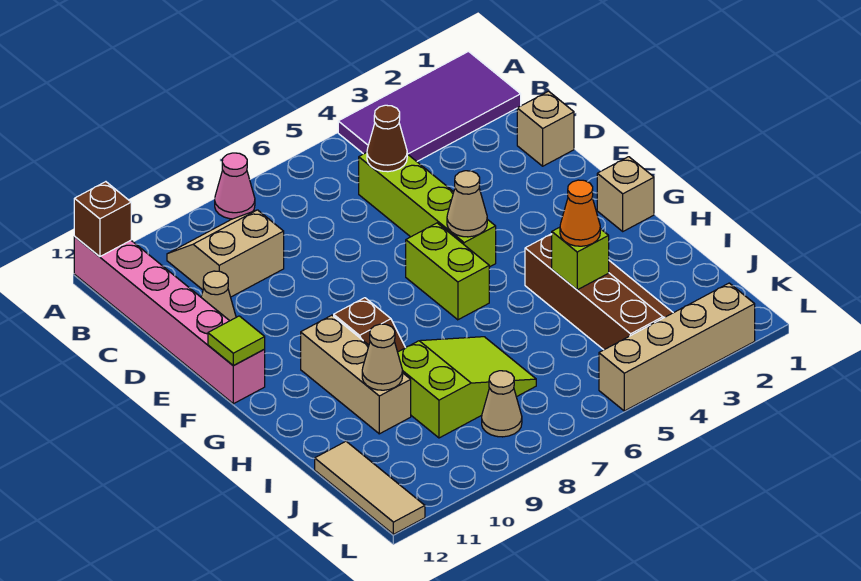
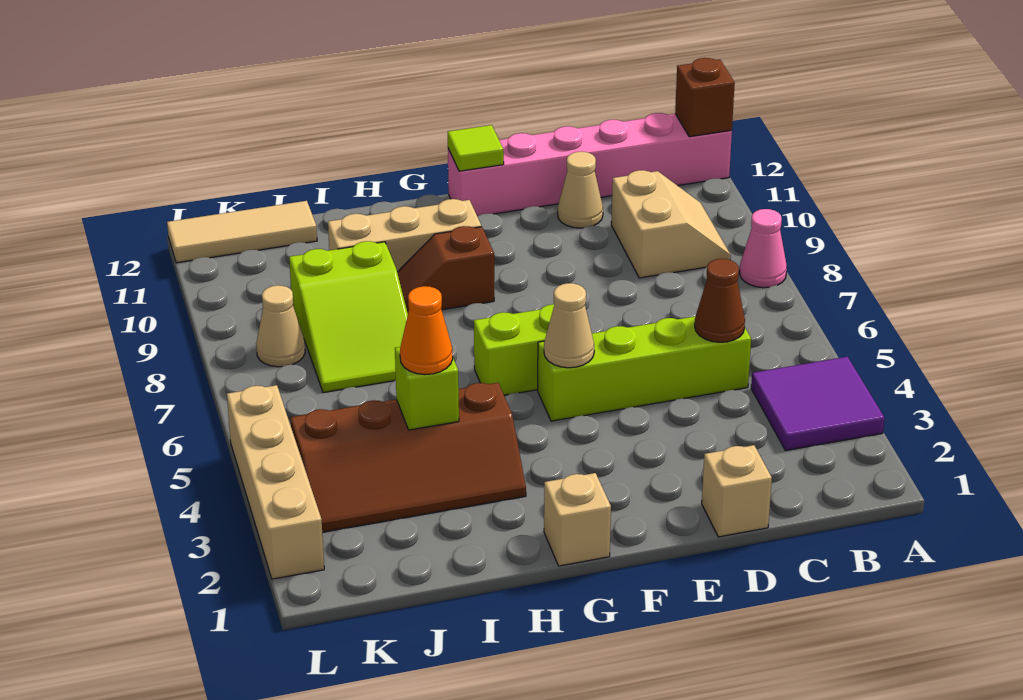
purple tile A1:B4 level 1 -> purple tile A3:B4 level 1
tan cone I10 level 2 -> none

